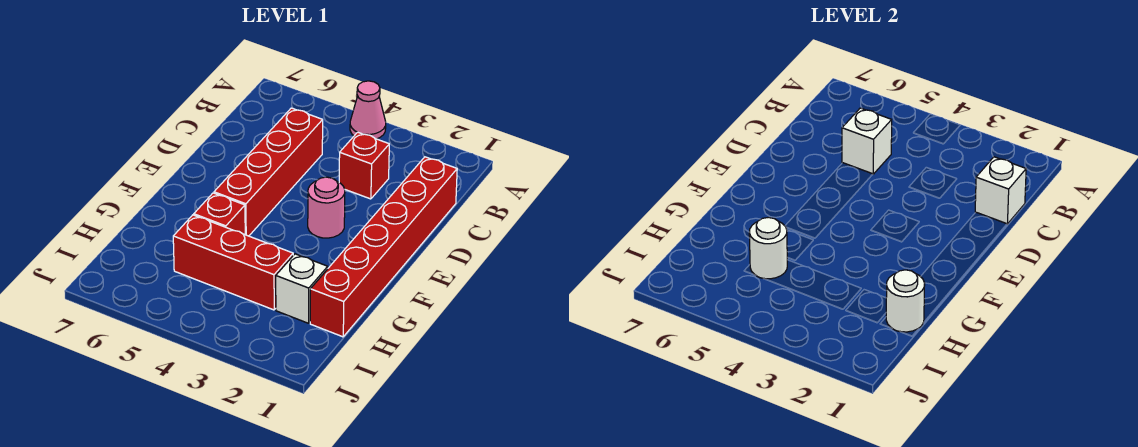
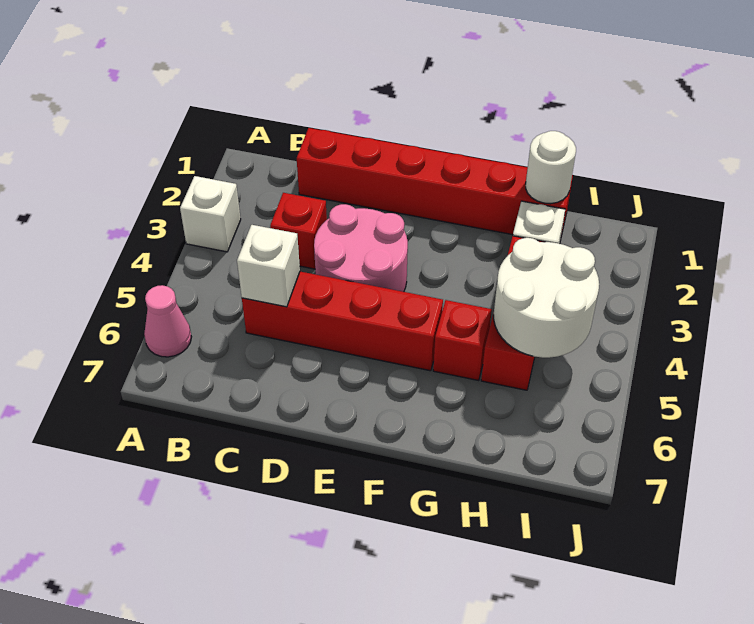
pink cone A4 level 1 -> pink cone A6 level 1
white brick C1 level 2 -> white brick A3 level 1
pink round brick E3 level 1 -> pink round brick D3:E4 level 1
white round brick H5 level 2 -> white round brick H4:I5 level 2

